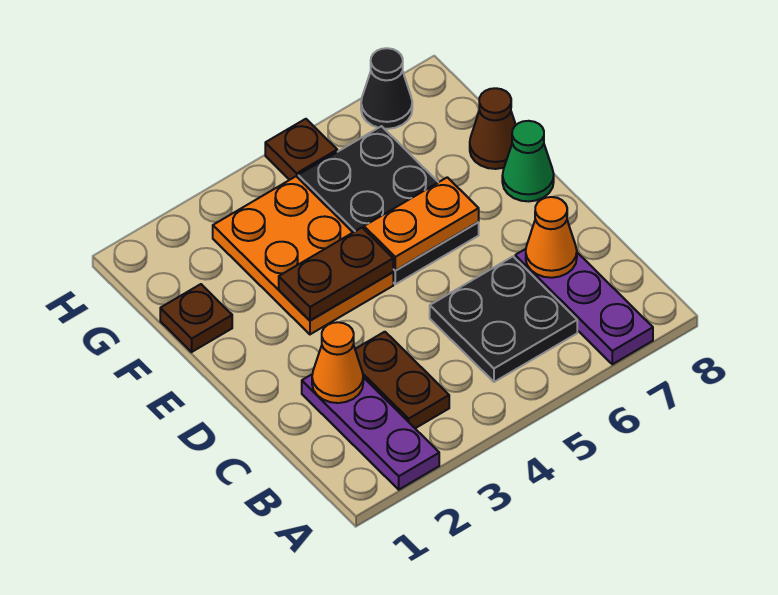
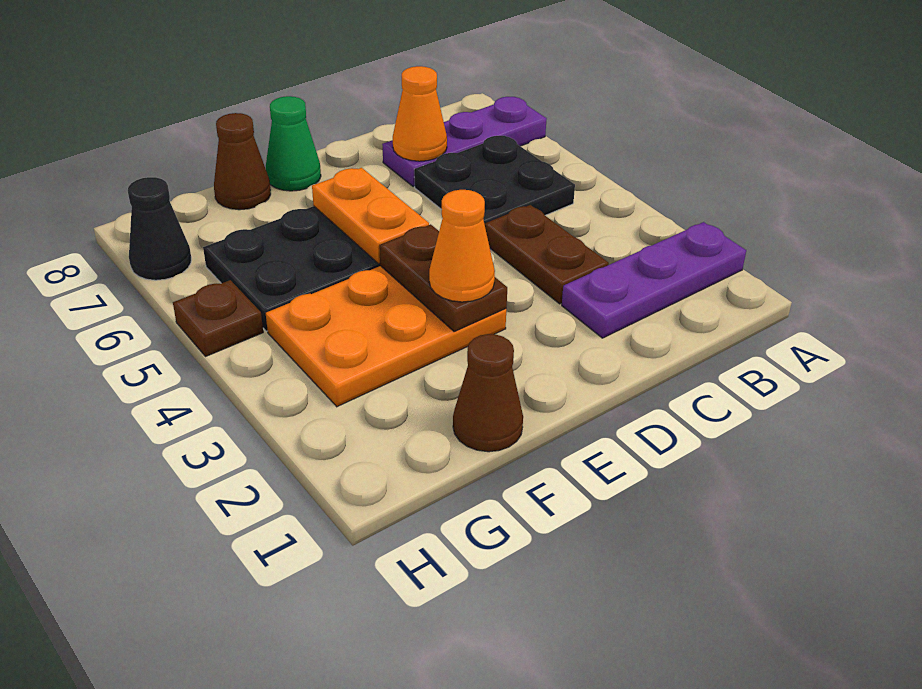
brown plate B3:C3 level 1 -> brown plate C3:C4 level 1
orange cone C2 level 2 -> orange cone E3 level 3
brown plate F1 level 1 -> brown cone F1 level 1

